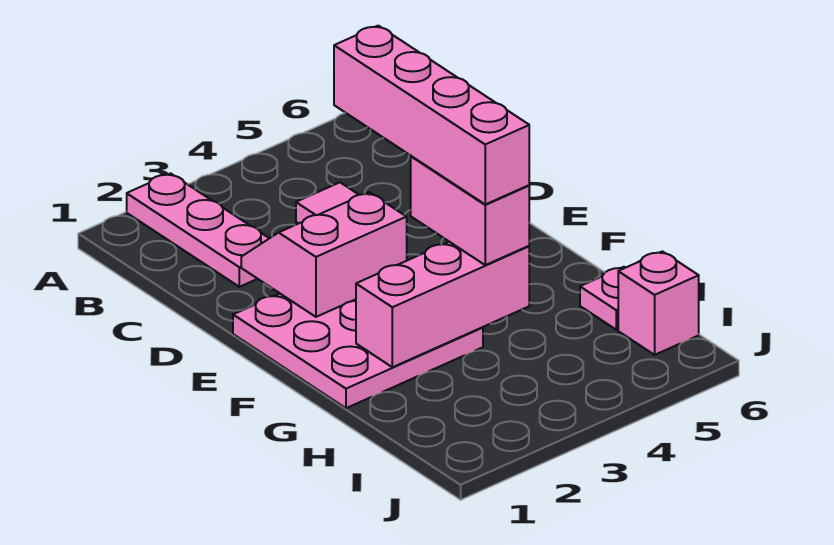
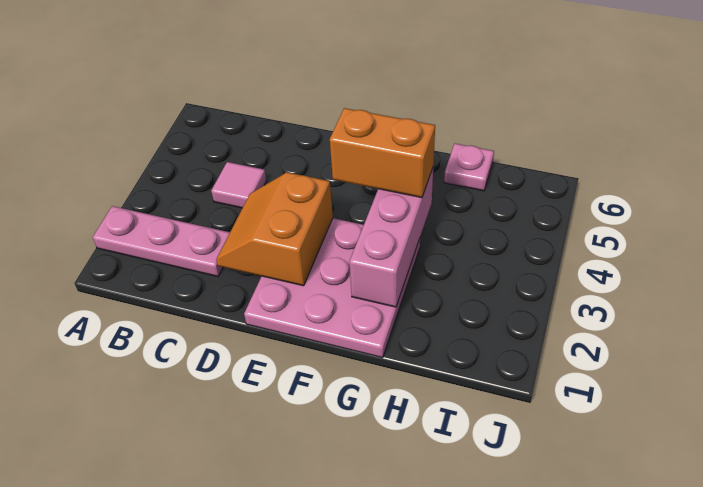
pink slope D2:E3 level 2 top E -> orange slope D2:E3 level 2 top E
pink brick D4:G4 level 4 -> none
pink brick F4:G4 level 3 -> orange brick F4:G4 level 3
pink brick I6 level 1 -> none

